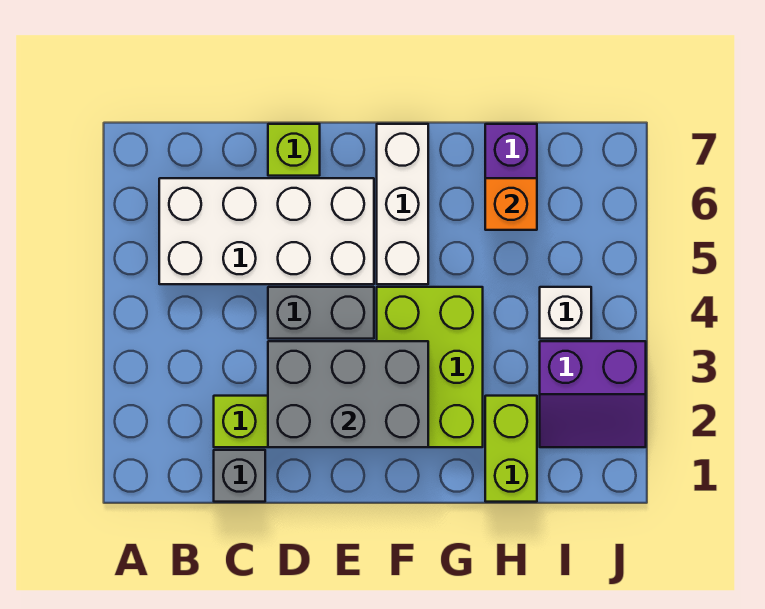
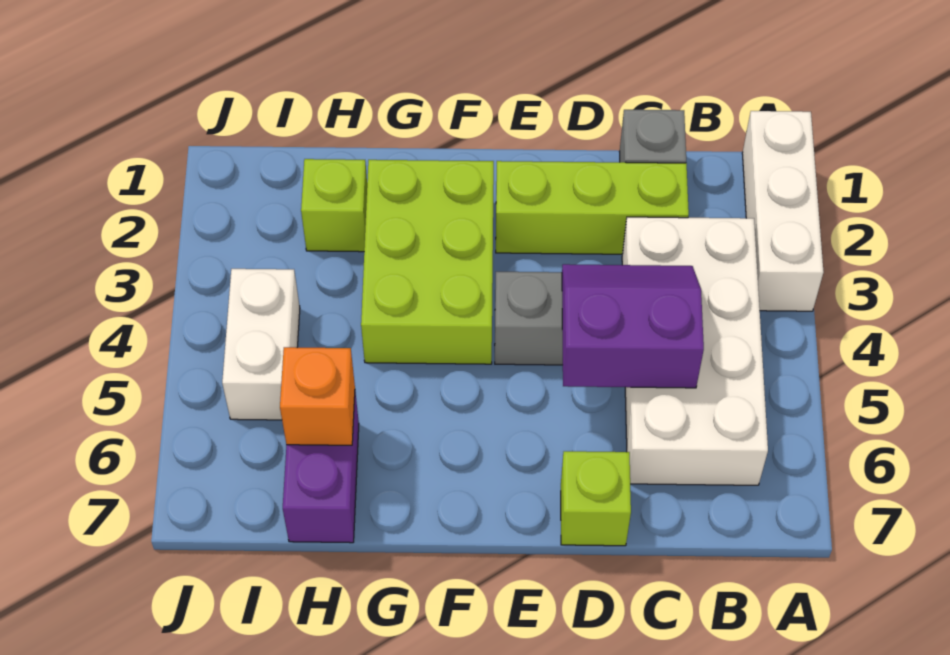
white brick B5:E6 level 1 -> white brick B3:C6 level 1
grey brick D2:F3 level 2 -> none
white brick F5:F7 level 1 -> white brick A1:A3 level 1
lime brick H1:H2 level 1 -> lime brick H2 level 1
purple slope I2:J3 level 1 top 3 -> purple slope C4:D5 level 2 top 5
white brick I4 level 1 -> white brick I4:I5 level 1

